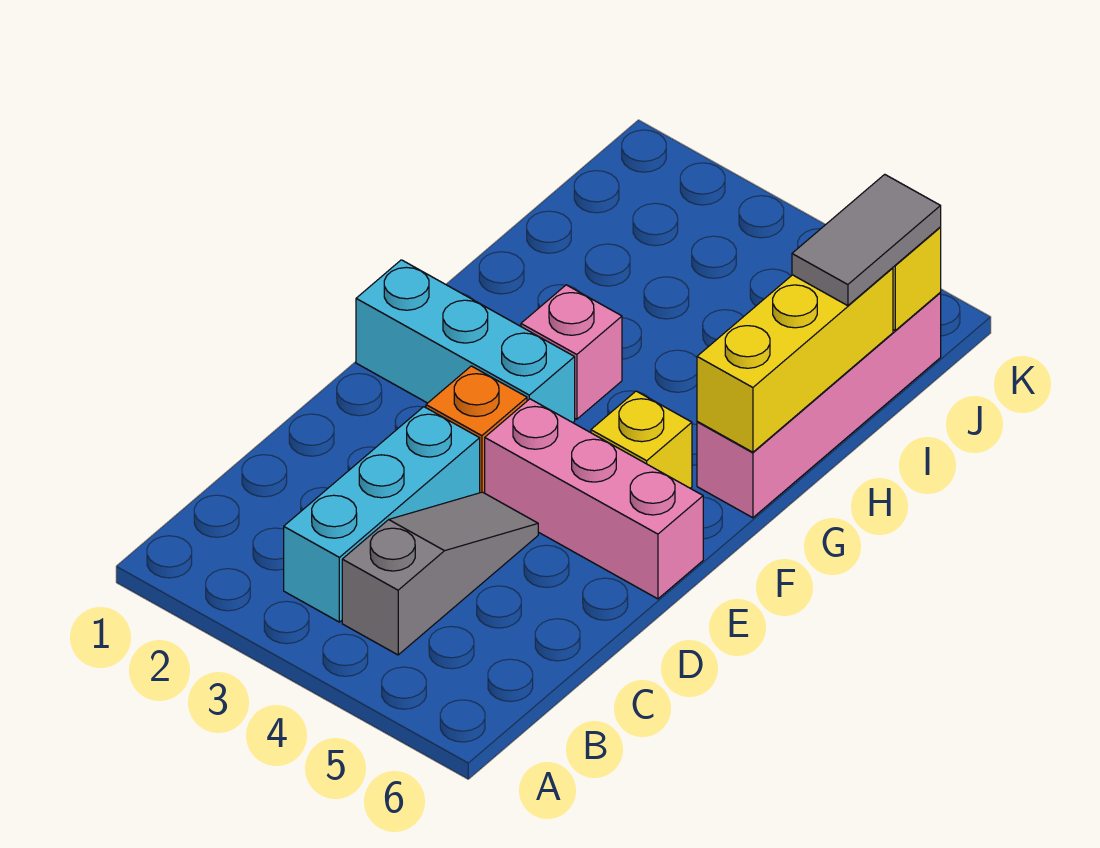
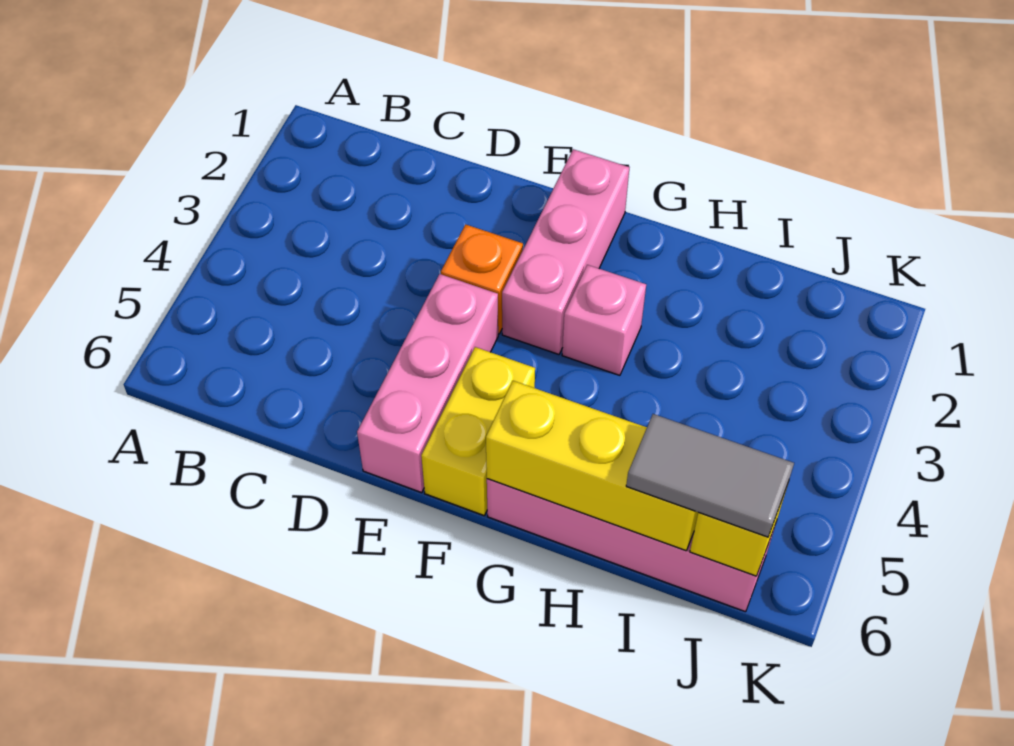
cyan brick B3:D3 level 1 -> none
grey slope B4:D4 level 1 top B -> none
cyan brick F1:F3 level 1 -> pink brick F1:F3 level 1
yellow brick F5 level 1 -> yellow brick F5:F6 level 1

